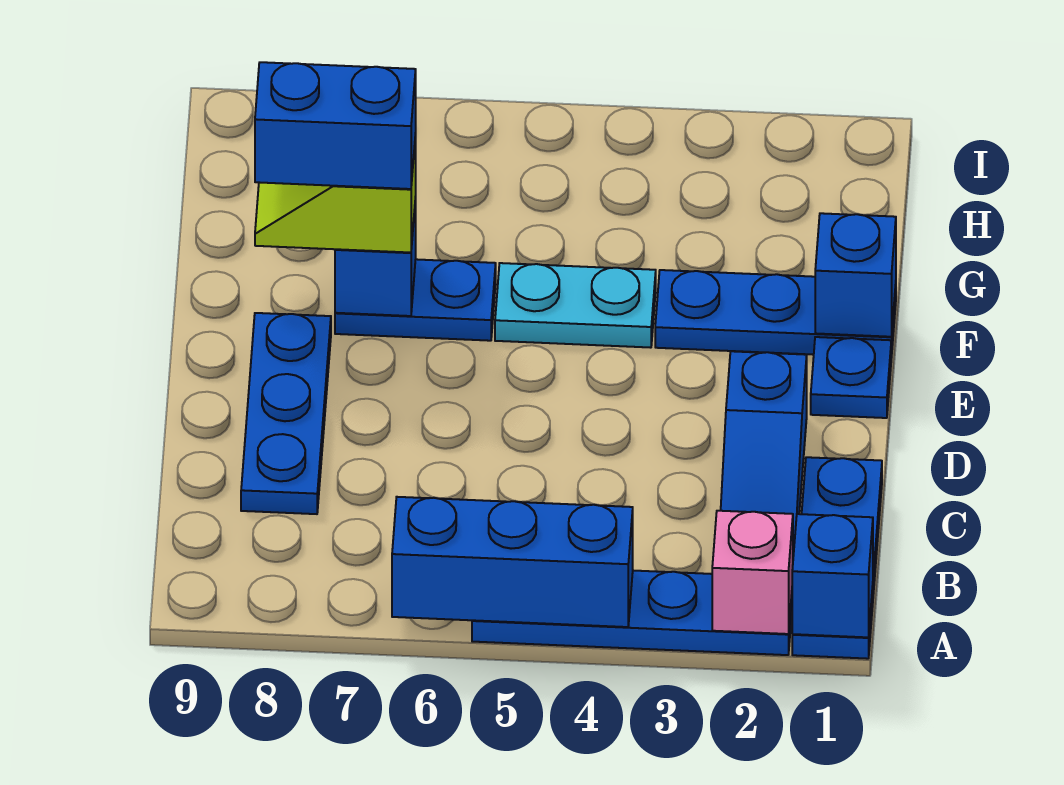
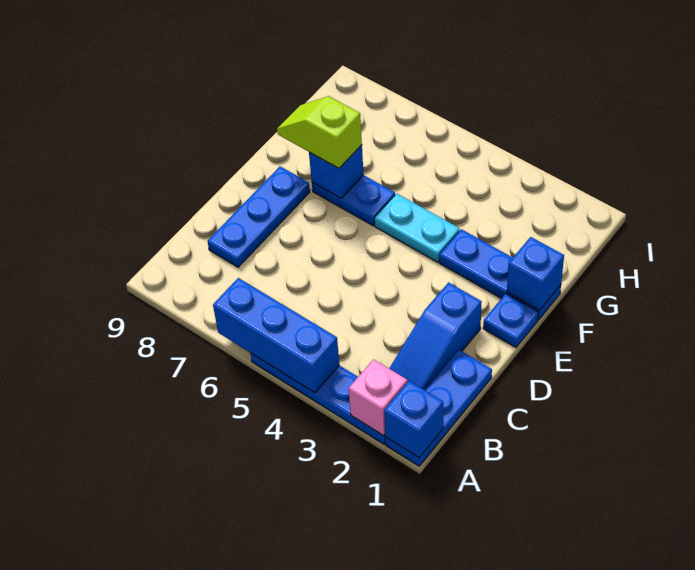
blue brick F7:F8 level 4 -> none

